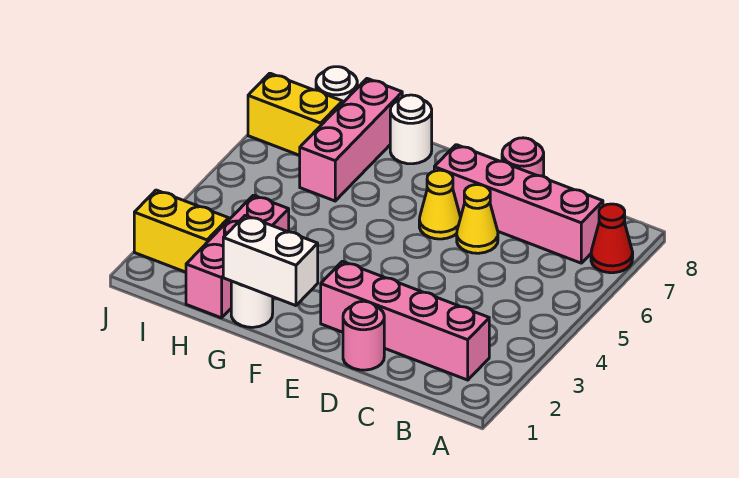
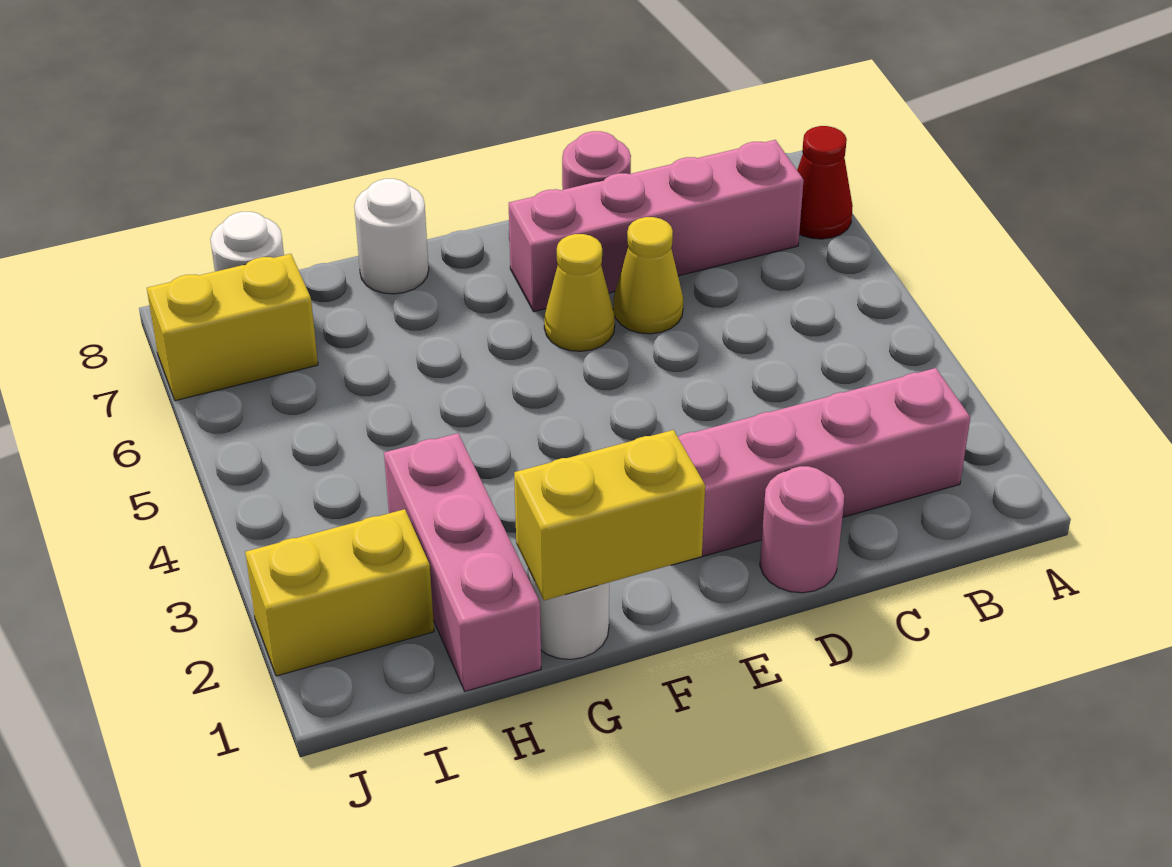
white brick F1:G1 level 2 -> yellow brick F1:G1 level 2
pink brick H6:H8 level 1 -> none

